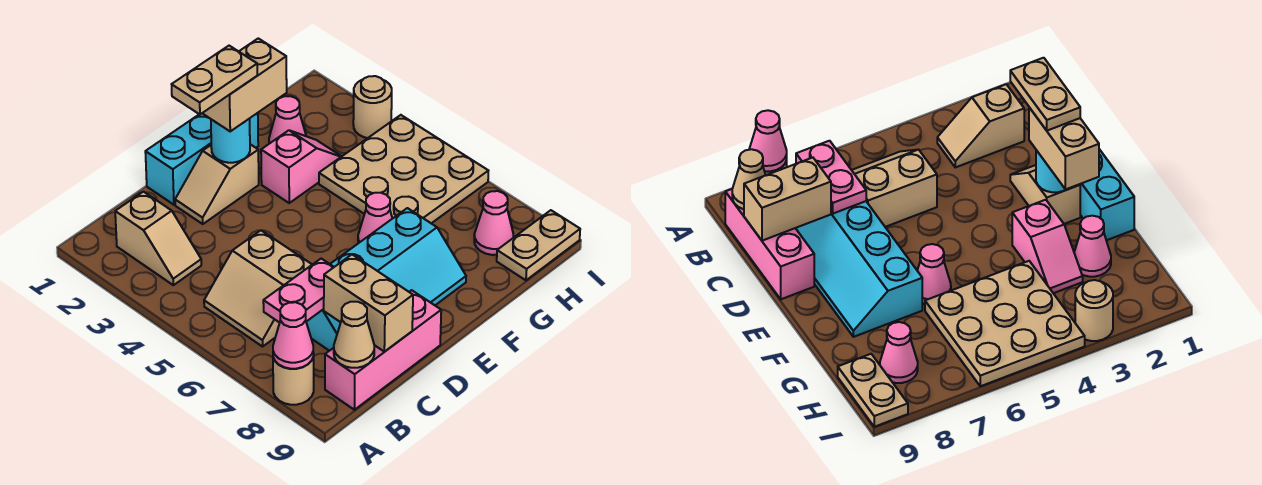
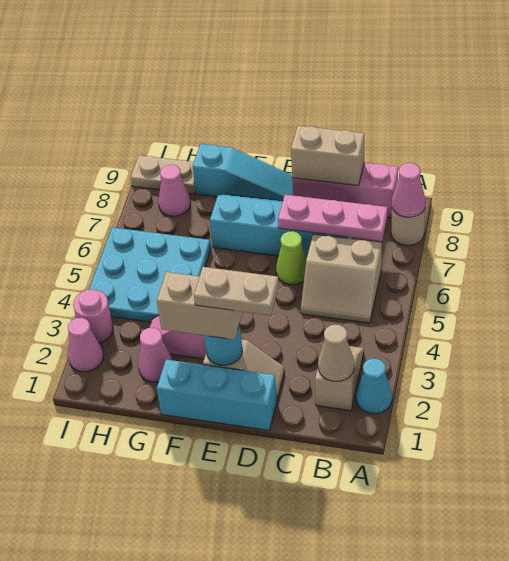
none -> cyan cone A2 level 1
tan slope B5:C6 level 1 top C -> tan slope B5:C6 level 1 top 6
pink plate B7:C7 level 2 -> pink plate B7:D7 level 2
tan cone B9 level 2 -> tan cone B2 level 2
tan brick C8:C9 level 2 -> tan brick C9:D9 level 2
none -> lime cone D6 level 1
none -> cyan slope E9:G9 level 1 top G
pink cone F6 level 1 -> pink cone I2 level 1
tan plate G4:I6 level 1 -> cyan plate G4:I6 level 1
tan round brick I3 level 1 -> pink round brick I3 level 1

